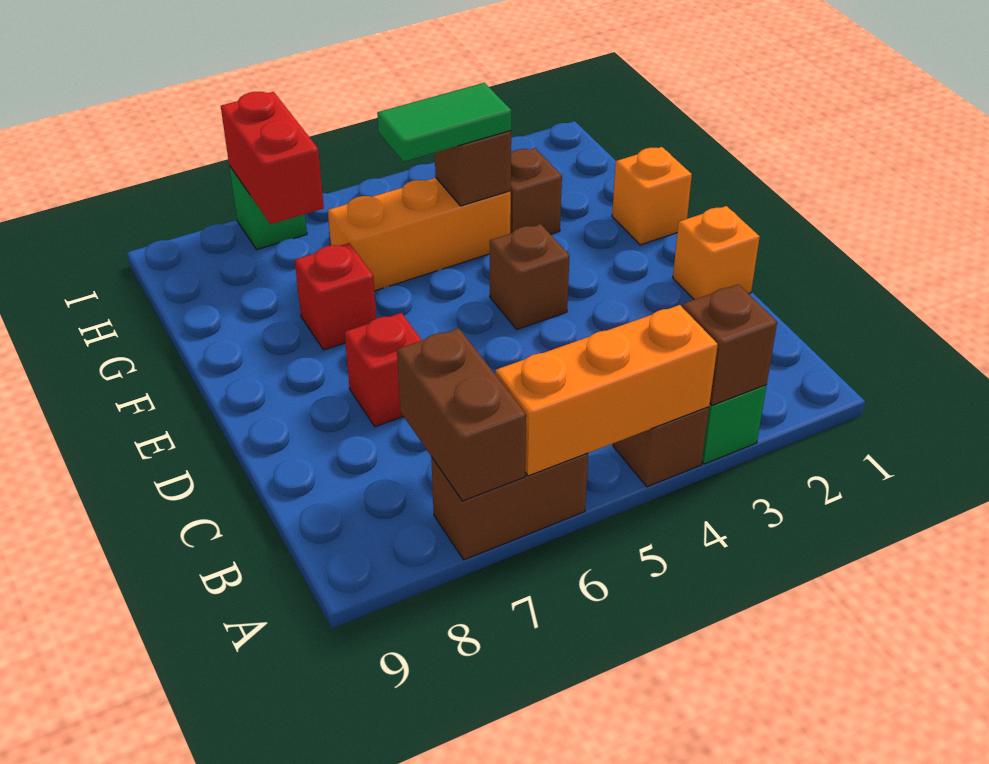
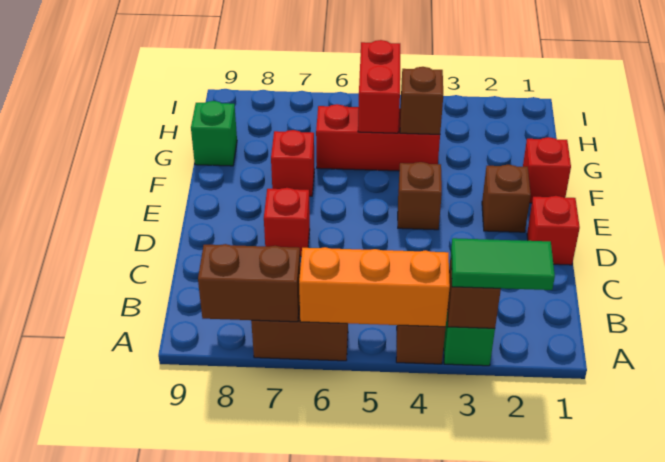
brown brick A7:B7 level 2 -> brown brick A7:A8 level 2
orange brick D1 level 1 -> red brick D1 level 1
orange brick F1 level 1 -> red brick F1 level 1
brown brick G3 level 1 -> brown brick E2 level 1
orange brick G4:G6 level 1 -> red brick G4:G6 level 1
green tile G4:G5 level 3 -> green tile A2:A3 level 3
red brick H7:I7 level 2 -> red brick G5:H5 level 2
green brick I7 level 1 -> green brick G9 level 1

